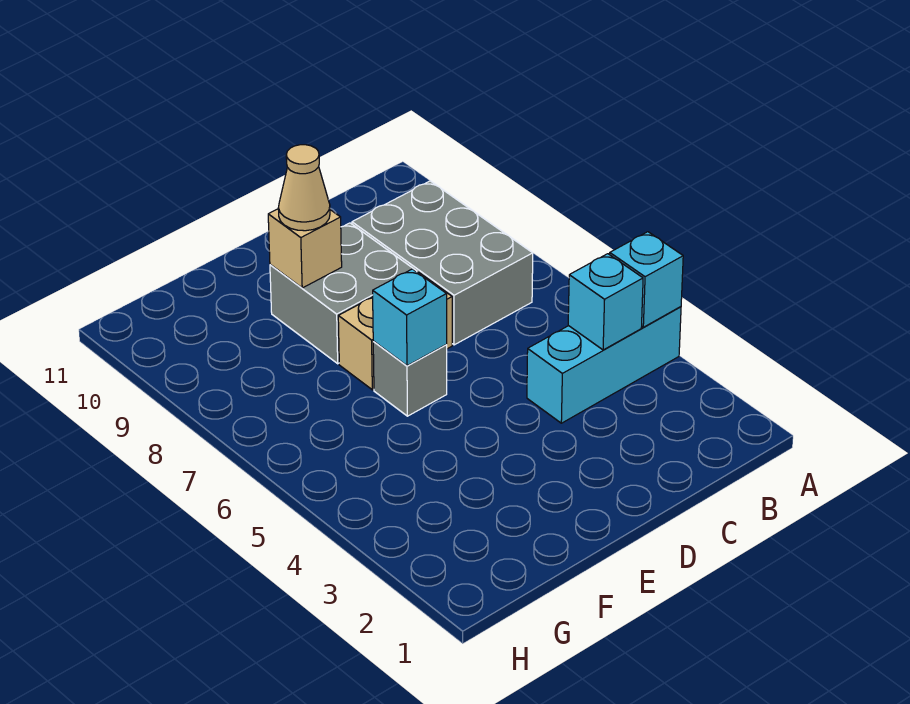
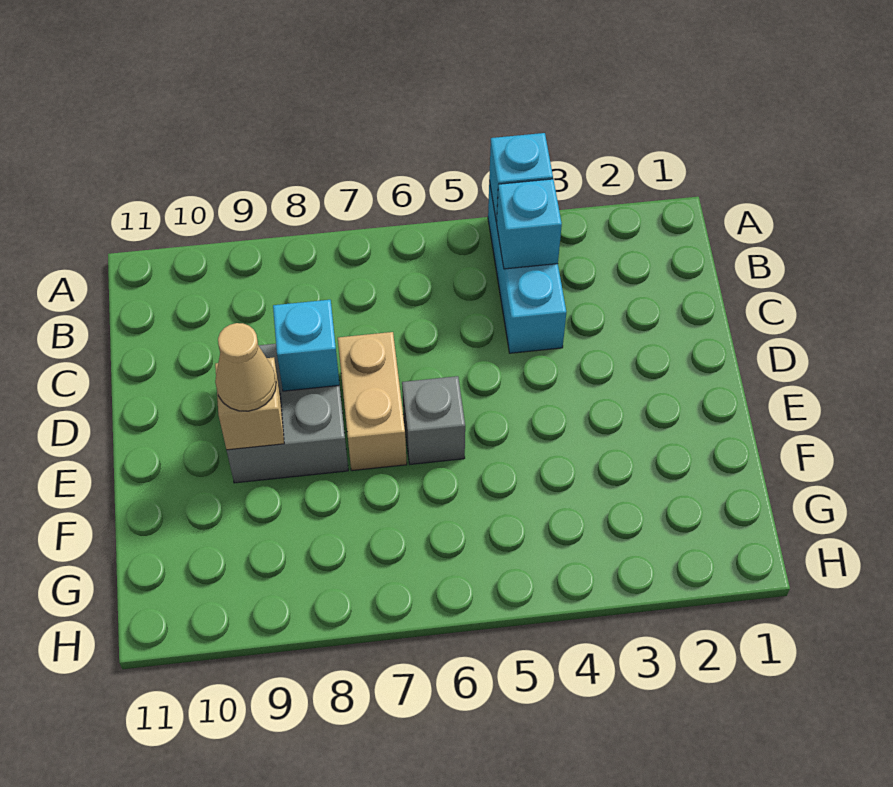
grey brick B7:C9 level 1 -> none
cyan brick E6 level 2 -> cyan brick D8 level 2

